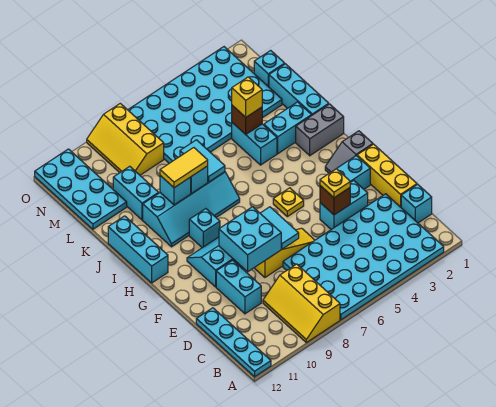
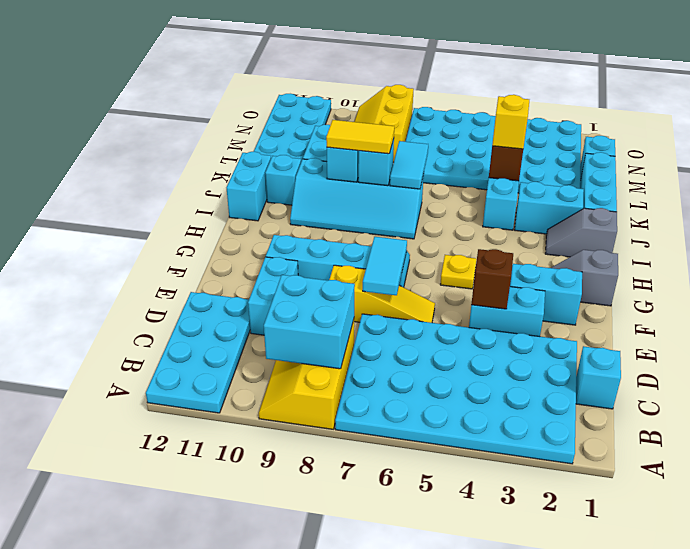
cyan plate A12:D12 level 1 -> cyan plate A11:D12 level 1
yellow brick D1:F1 level 1 -> none
yellow plate E4 level 3 -> none
cyan brick E8:F9 level 2 -> cyan brick B8:C9 level 2
cyan brick H9 level 1 -> cyan brick J11 level 1
cyan brick H12:J12 level 1 -> cyan brick I12:J12 level 1
grey brick I1:I2 level 1 -> grey slope I1:I2 level 1 top 1

